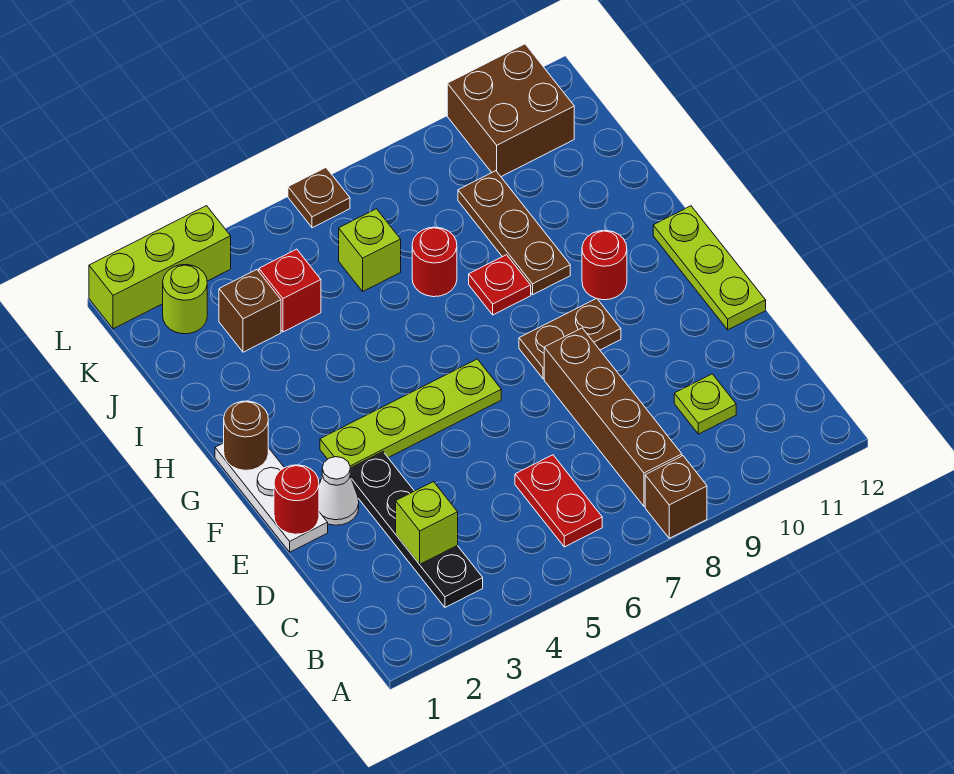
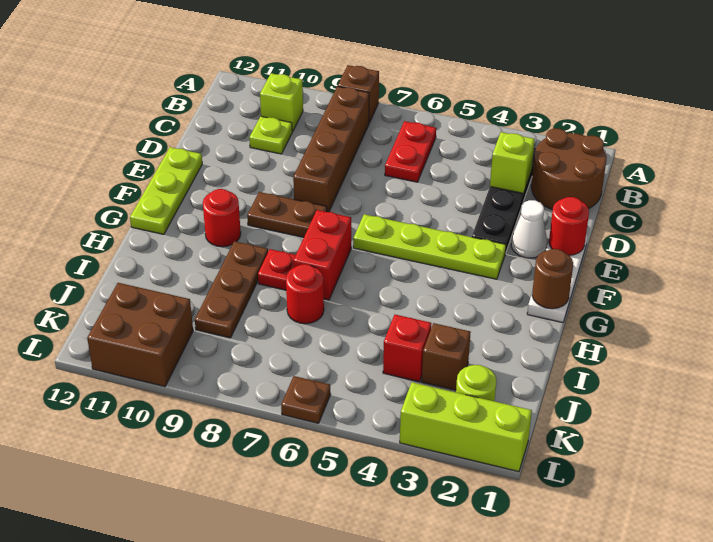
none -> brown round brick B1:C2 level 1
none -> red brick G7:H7 level 1
lime brick J6 level 1 -> lime brick B10 level 1

